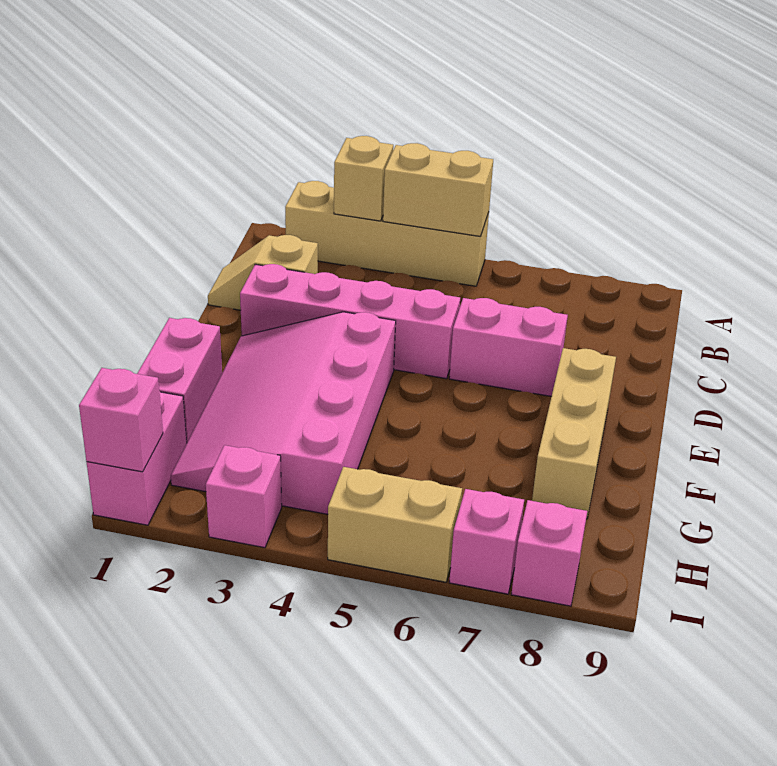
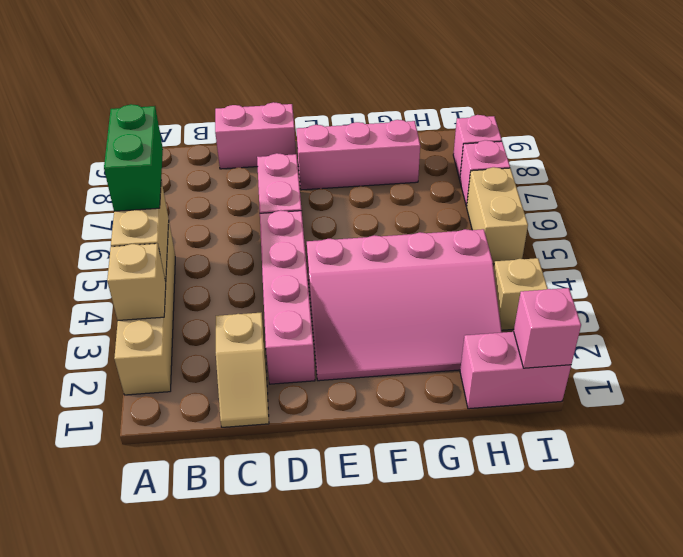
none -> green brick A5:A6 level 3
tan brick E8:G8 level 1 -> pink brick E8:G8 level 1
pink brick F1:G1 level 1 -> pink brick C9:D9 level 1
pink brick I3 level 1 -> tan brick I3 level 1

